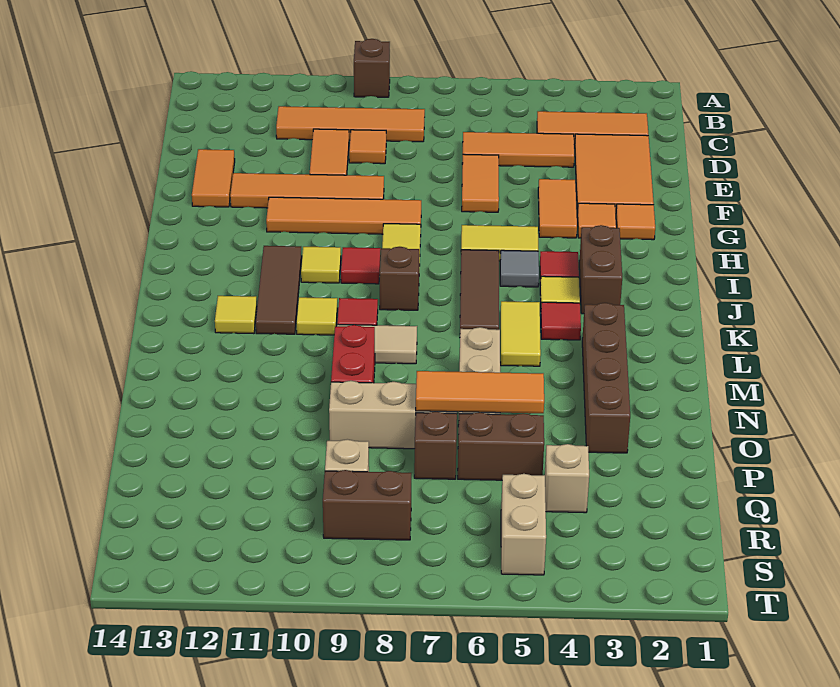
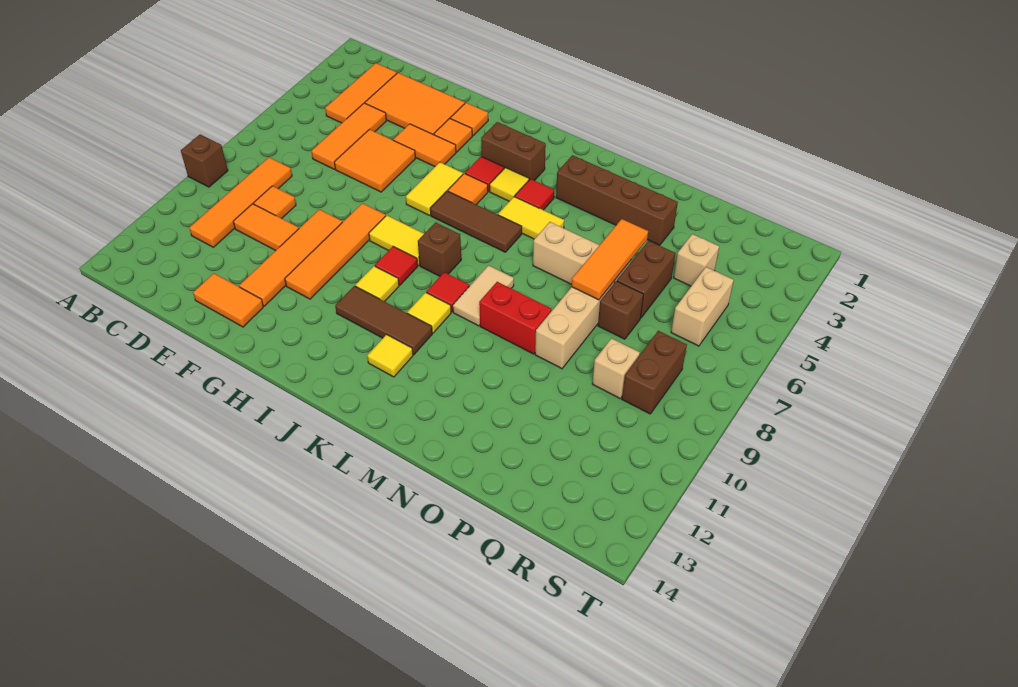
orange tile E6:F6 level 1 -> orange tile E5:F6 level 1
grey tile I5 level 1 -> orange tile I5 level 1
tan brick R5:S5 level 1 -> tan brick R5:R6 level 1

